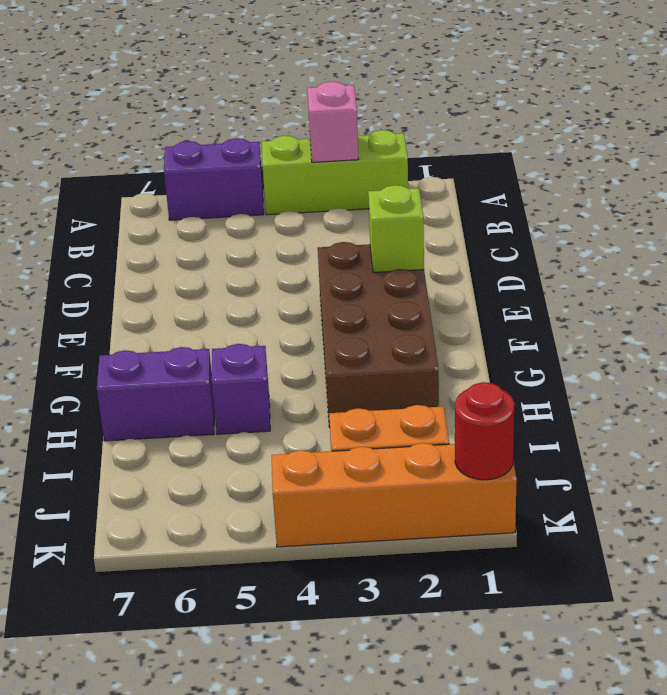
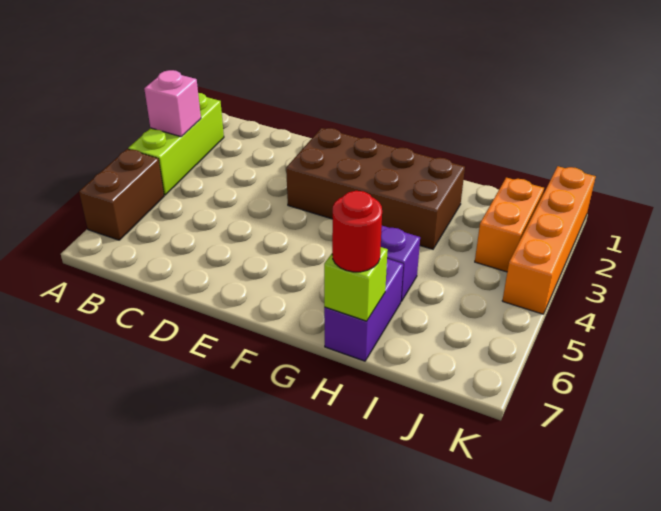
purple brick A5:A6 level 1 -> brown brick A5:A6 level 1
lime brick E2 level 2 -> lime brick H7 level 2
red round brick K1 level 2 -> red round brick H7 level 3

